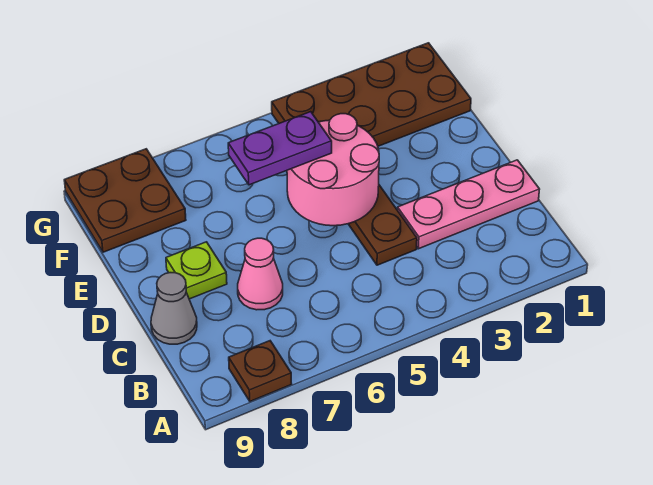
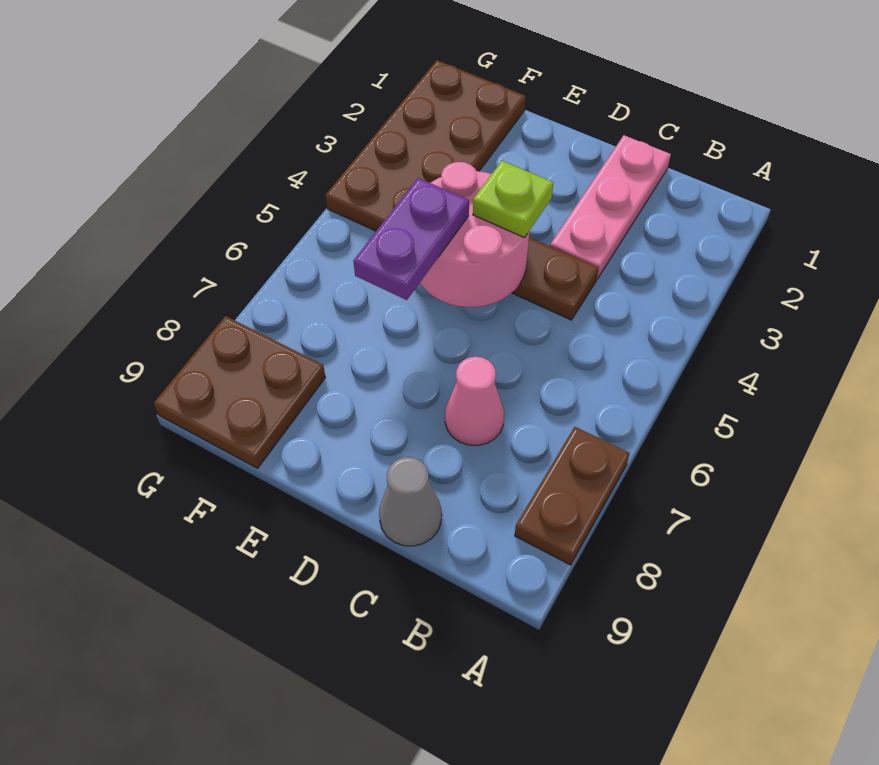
brown plate A8 level 1 -> brown plate A7:A8 level 1
lime plate D8 level 1 -> lime plate D4 level 3

